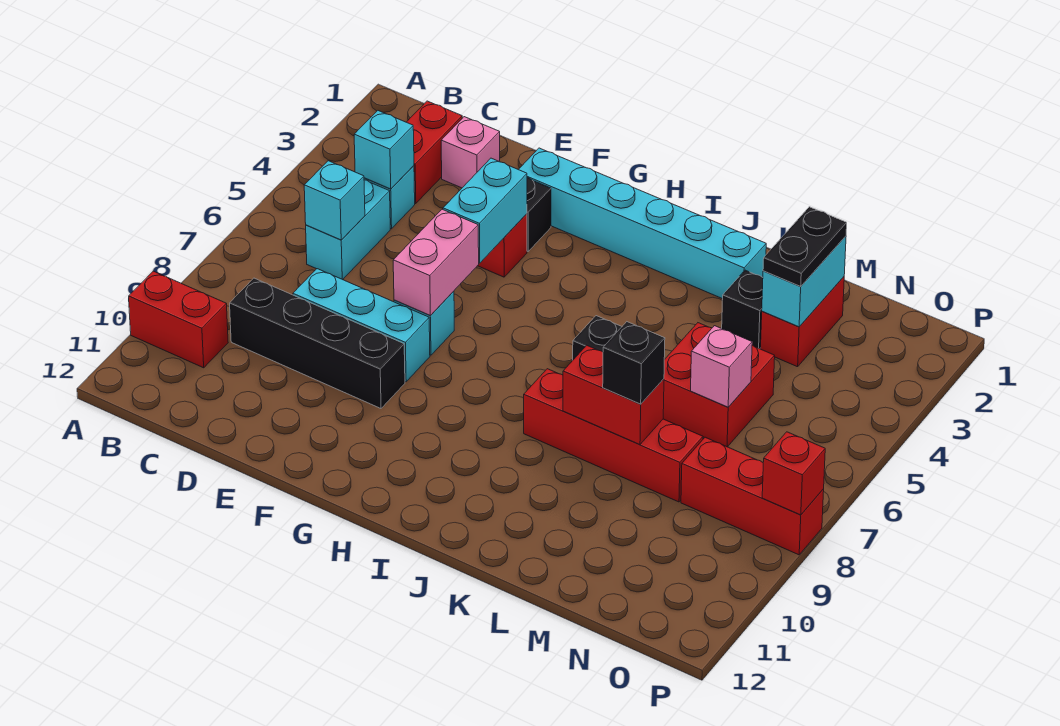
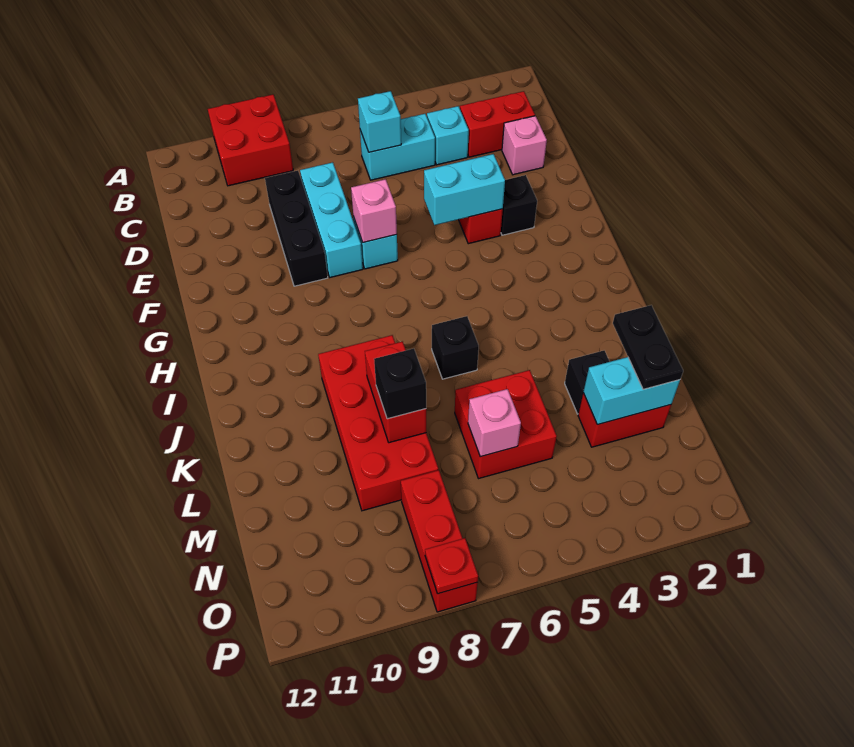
red brick A10:B10 level 1 -> red brick A9:B10 level 1
cyan brick C4 level 2 -> none
black brick C9:F9 level 1 -> black brick D9:F9 level 1
cyan brick F2:K2 level 1 -> none
pink brick F6:F7 level 2 -> pink brick F7 level 2
red brick J8:M8 level 1 -> red brick J8:M9 level 1
black plate M2:M3 level 3 -> black plate L2:M2 level 3
red brick P8 level 2 -> red plate P8 level 2

